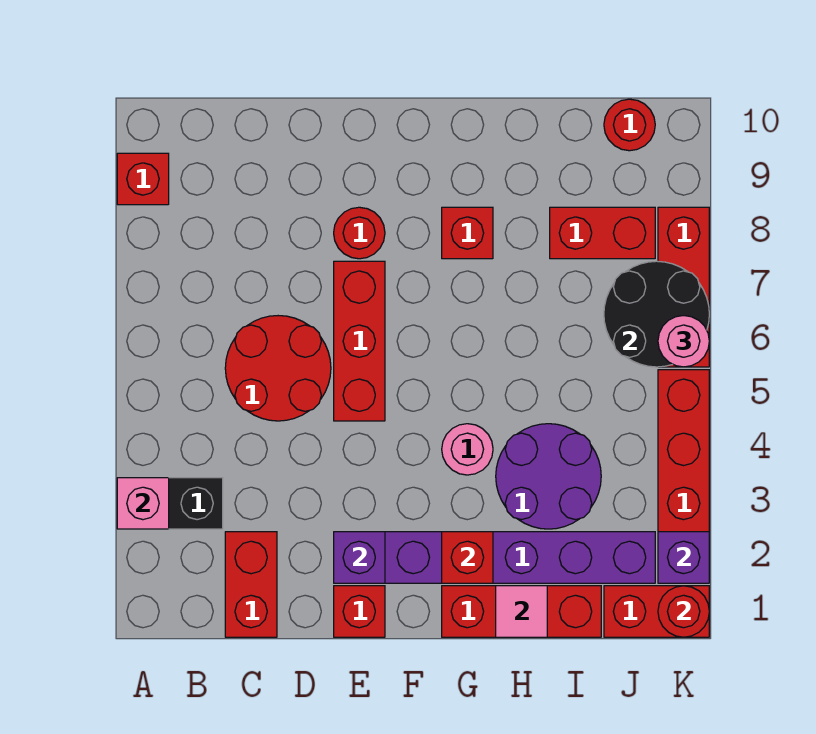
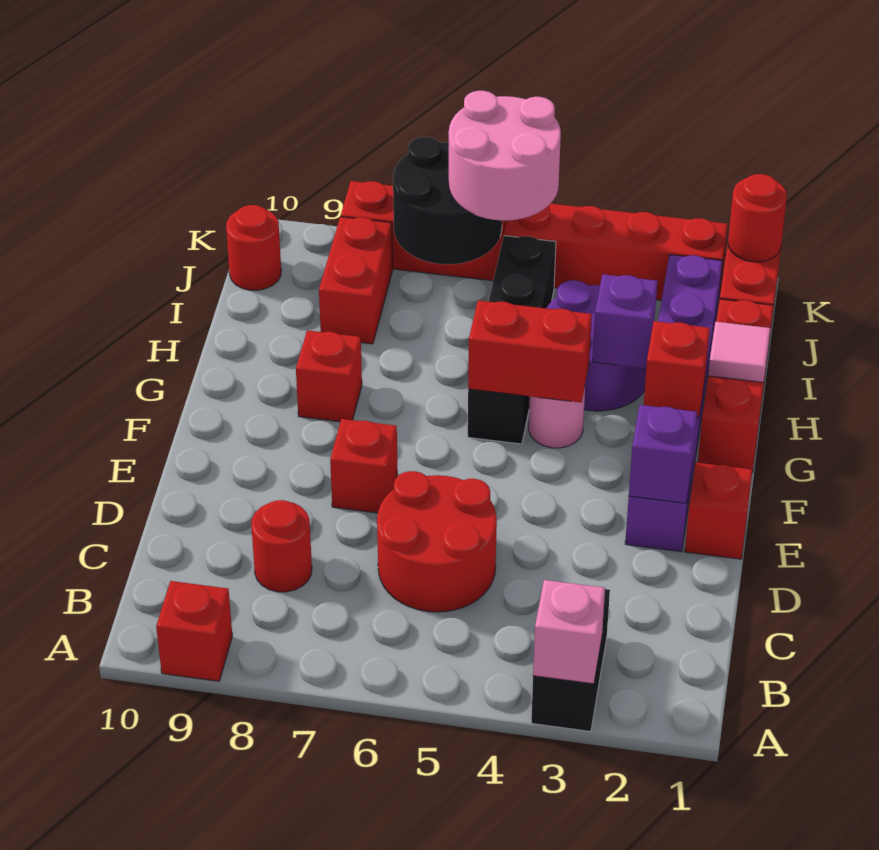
red brick C1:C2 level 1 -> red brick G4:G5 level 2
red brick E5:E7 level 1 -> red brick E7 level 1
red round brick E8 level 1 -> red round brick C8 level 1
none -> black brick G5:J5 level 1
purple brick K2 level 2 -> purple brick H3 level 2
pink round brick K6 level 3 -> pink round brick J5:K6 level 3

